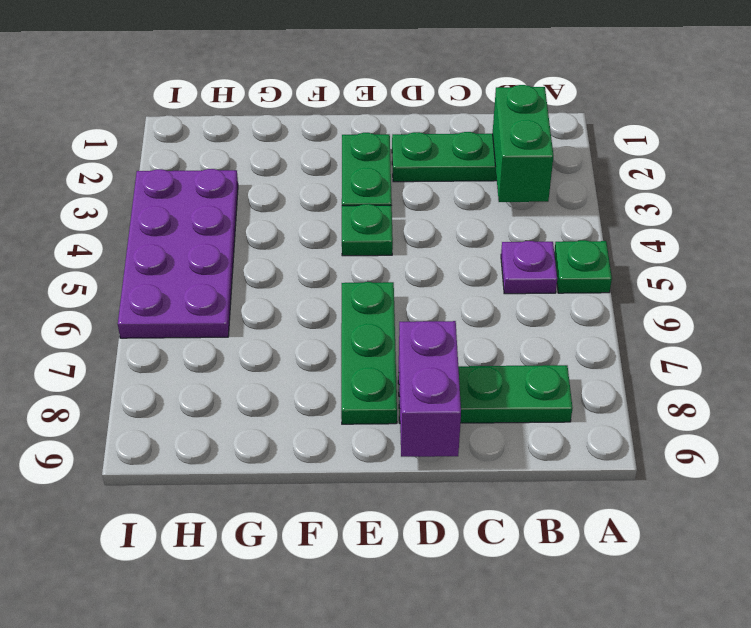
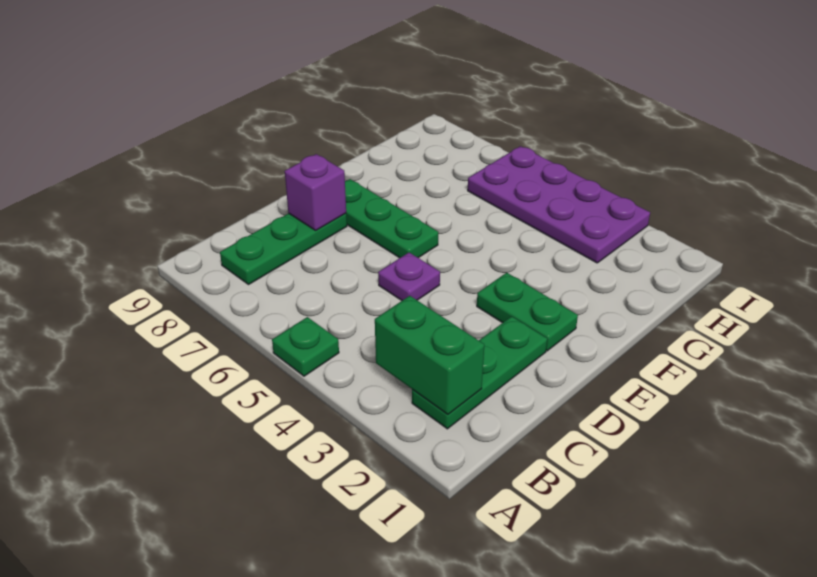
purple plate B5 level 1 -> purple plate D5 level 1
purple brick D8:D9 level 2 -> purple brick D8 level 2
green plate E4 level 1 -> none

